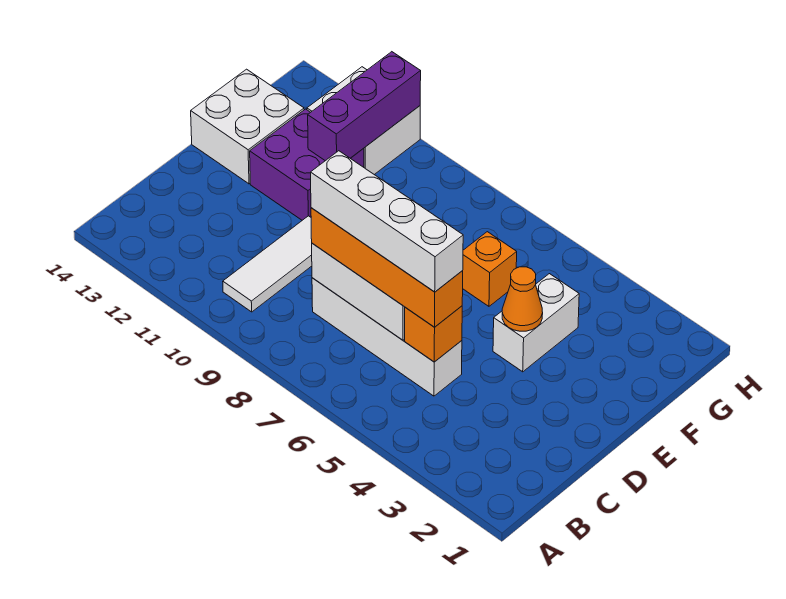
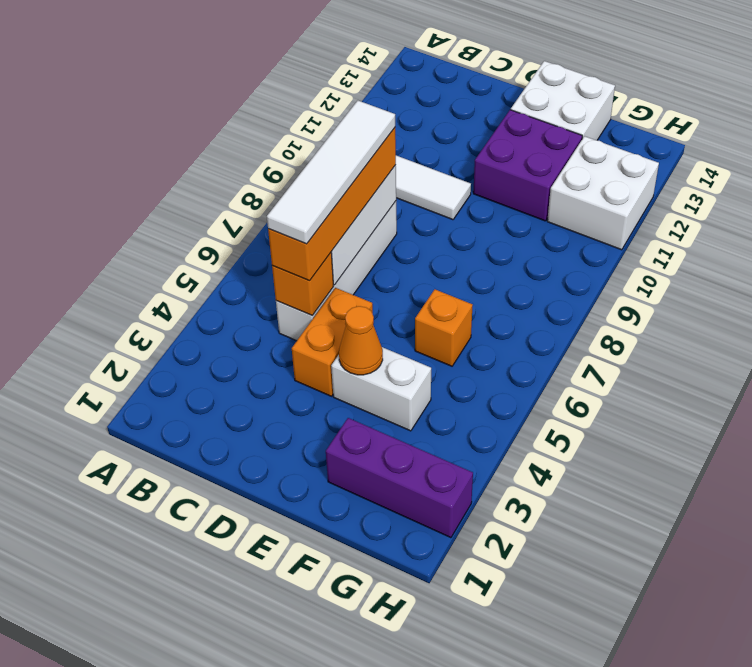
white brick C5:C8 level 4 -> white tile C5:C8 level 4
none -> orange brick D4:D5 level 1
purple brick F11:H11 level 2 -> purple brick F2:H2 level 1

